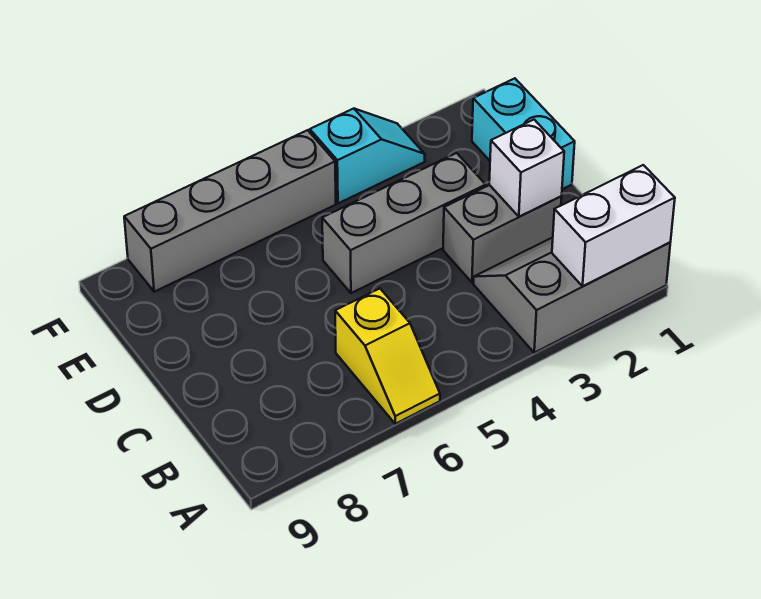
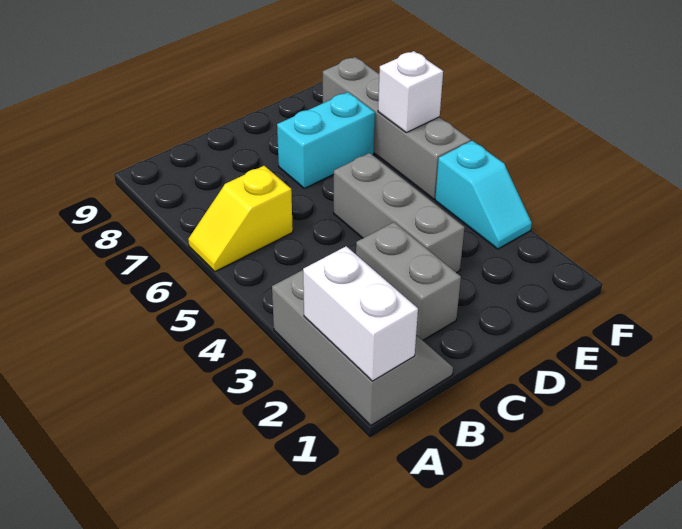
white brick C2 level 2 -> white brick F6 level 2
cyan brick D1:E1 level 1 -> cyan brick D7:E7 level 1

